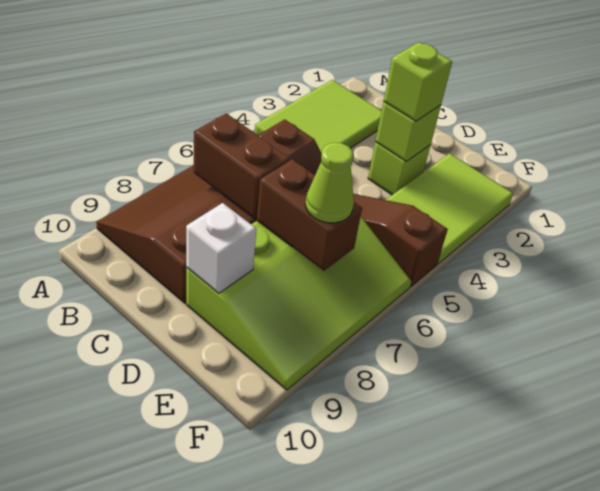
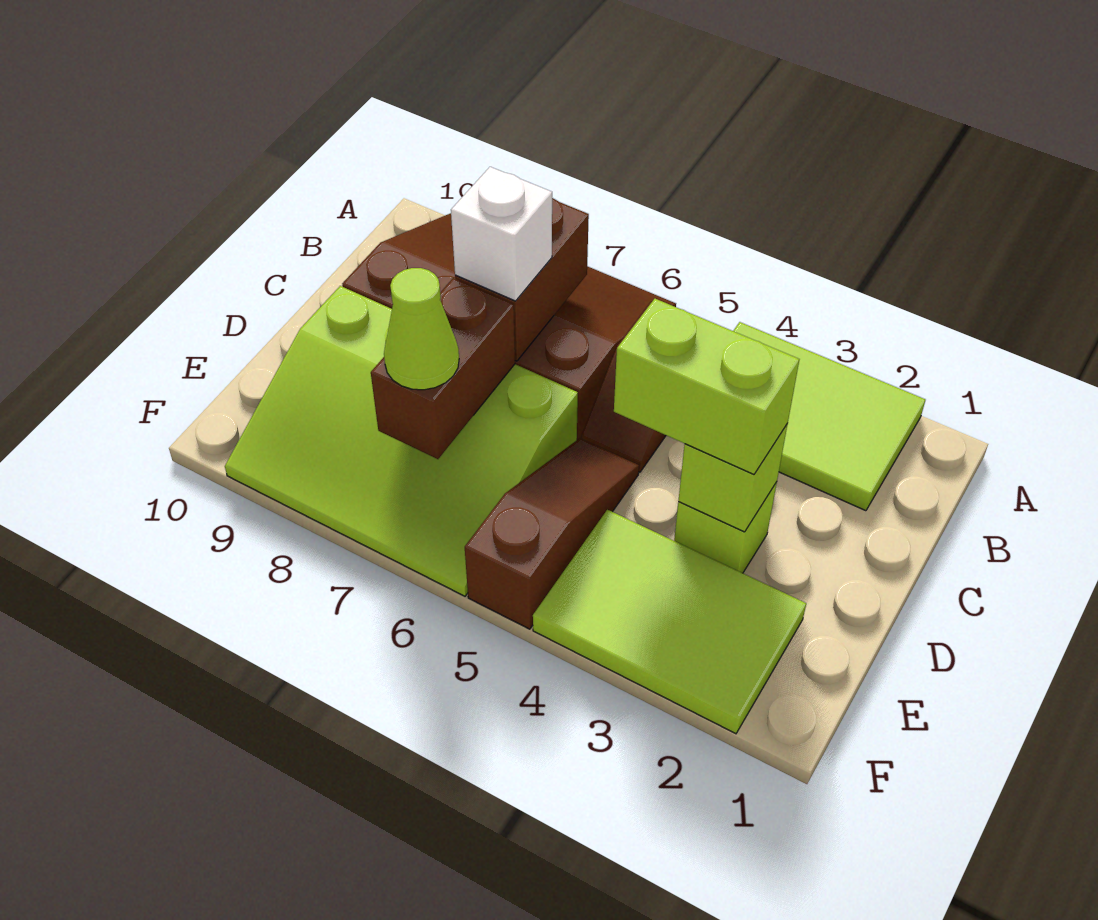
lime brick D3 level 3 -> lime brick D3:D4 level 3
white brick D9 level 2 -> white brick C7 level 3

